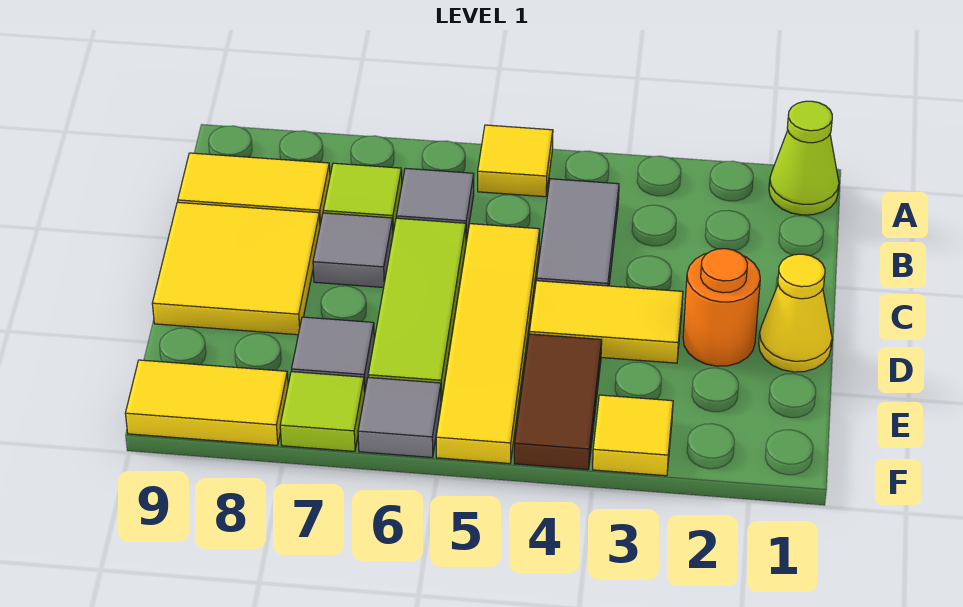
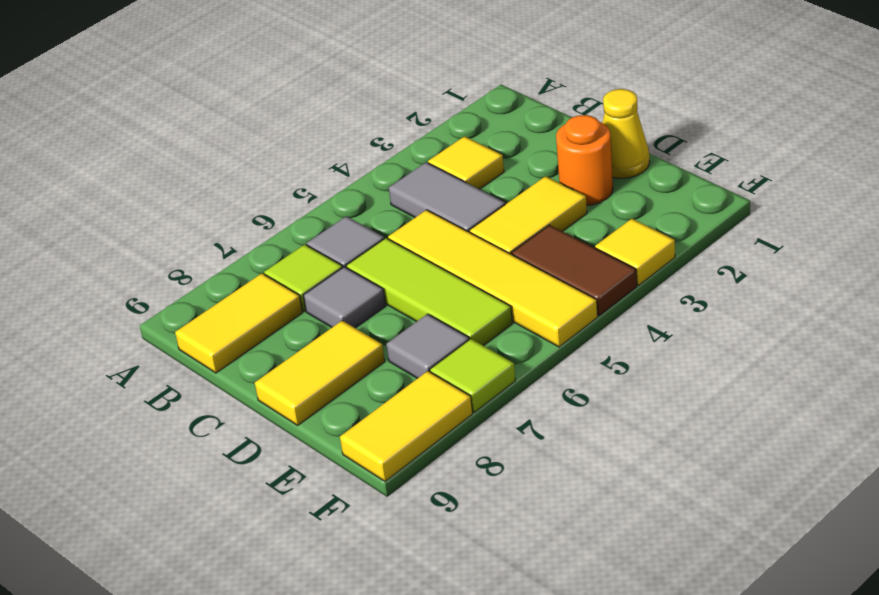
lime cone A1 level 1 -> none
yellow tile A5 level 1 -> yellow tile B3 level 1
yellow tile C8:D9 level 1 -> yellow tile D8:D9 level 1
grey tile F6 level 1 -> none

